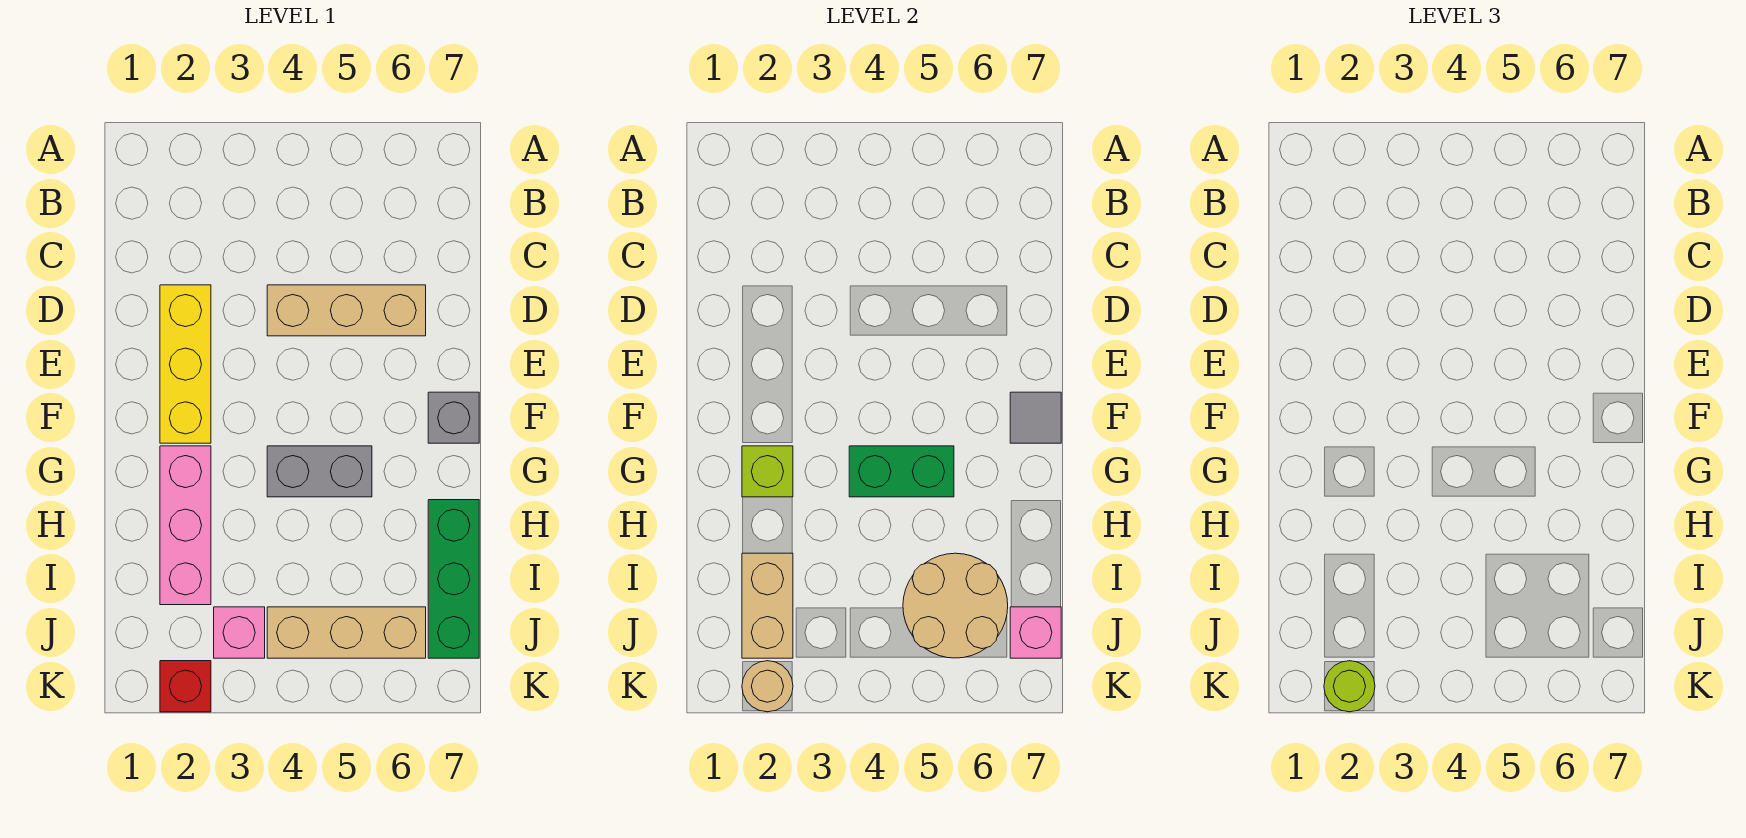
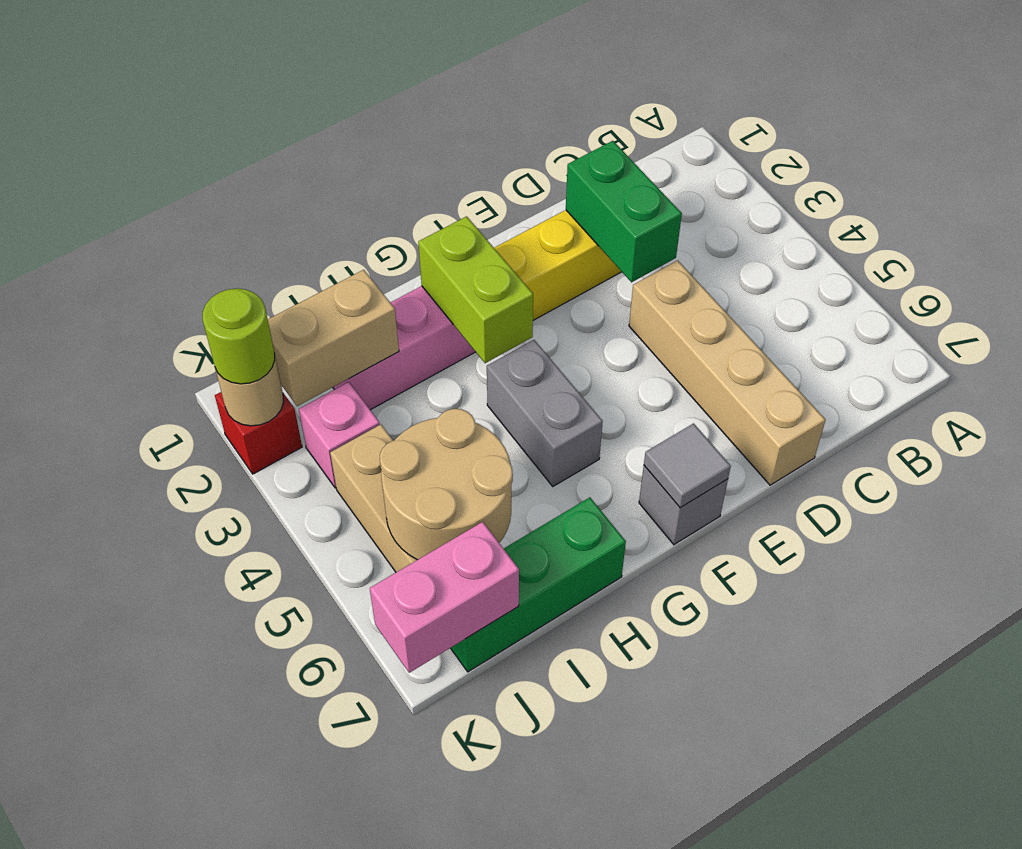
tan brick D4:D6 level 1 -> tan brick D4:D7 level 1
lime brick G2 level 2 -> lime brick G2:G3 level 2
green brick G4:G5 level 2 -> green brick D2:D3 level 2
pink brick J7 level 2 -> pink brick J7:K7 level 2

